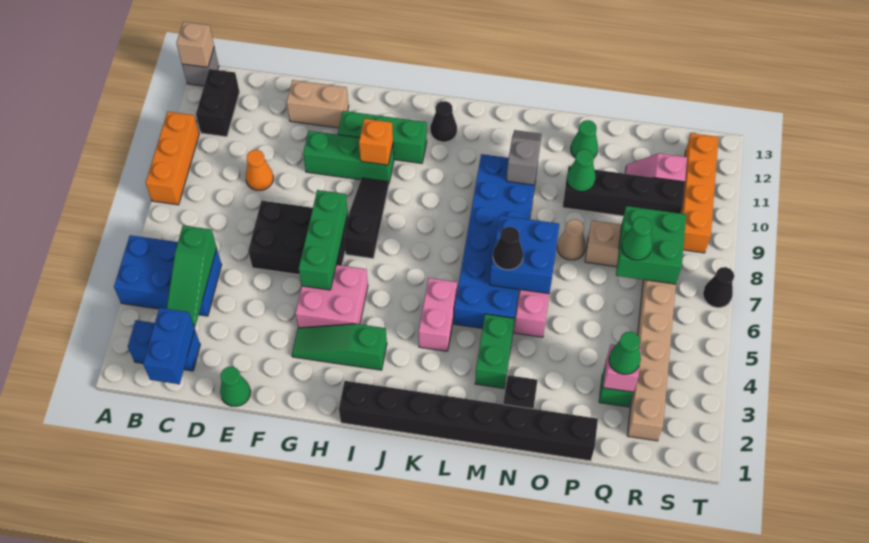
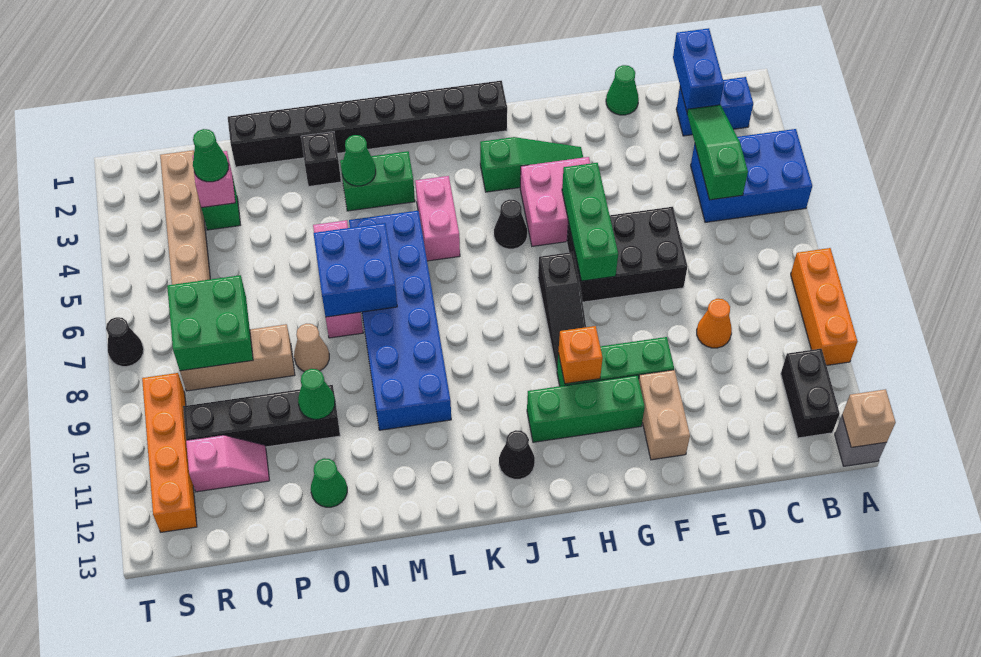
tan brick E12:F12 level 1 -> tan brick F11:F12 level 1
green brick M3:M4 level 1 -> green brick L3:M3 level 1
black cone M6 level 3 -> black cone I5 level 1
grey slope M10:M11 level 2 top 10 -> none
green cone Q7 level 3 -> green cone M3 level 2

